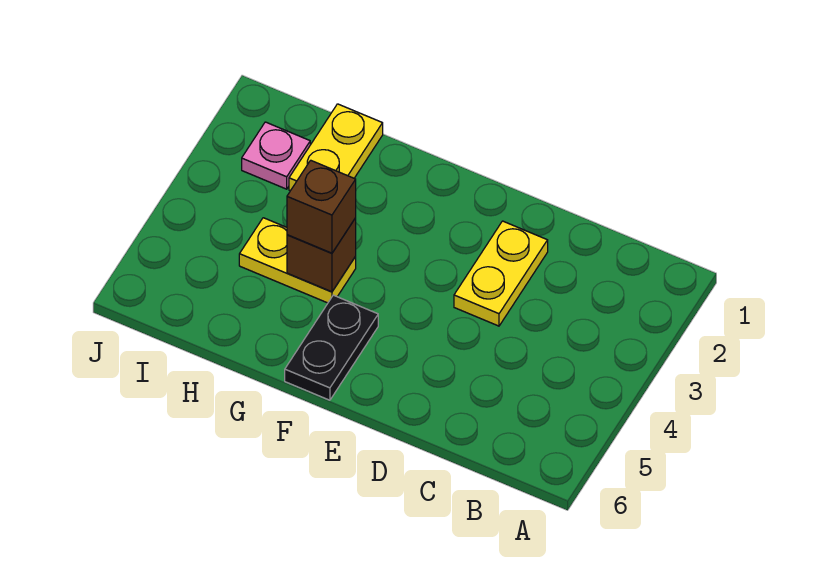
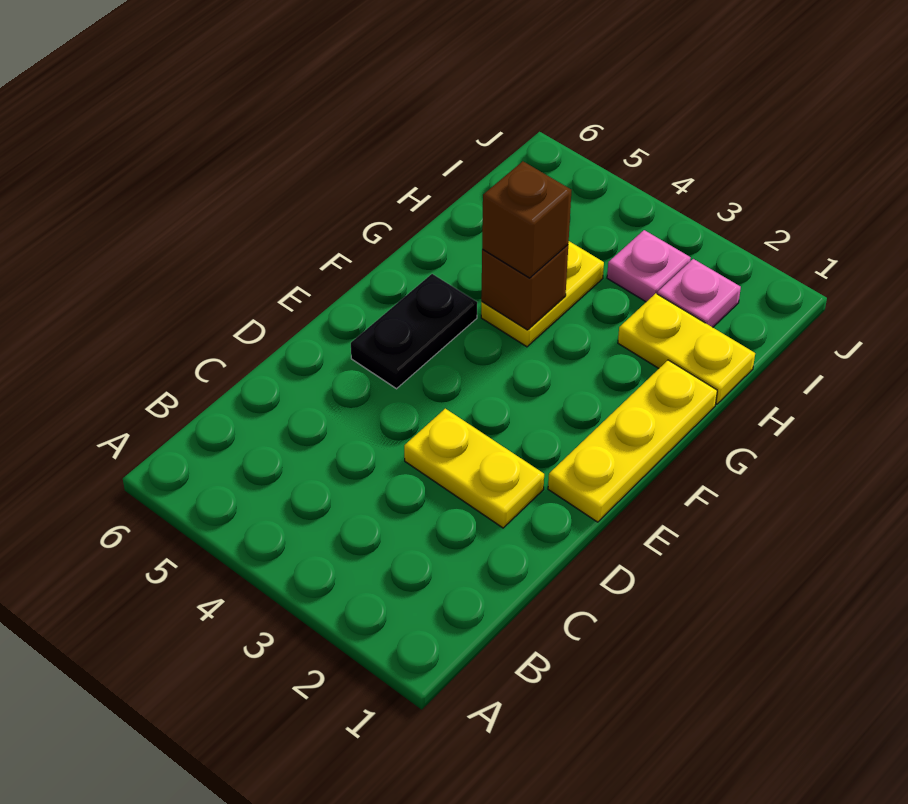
none -> yellow plate E1:G1 level 1
black plate F5:F6 level 1 -> black plate E5:F5 level 1
none -> pink plate I3 level 1

